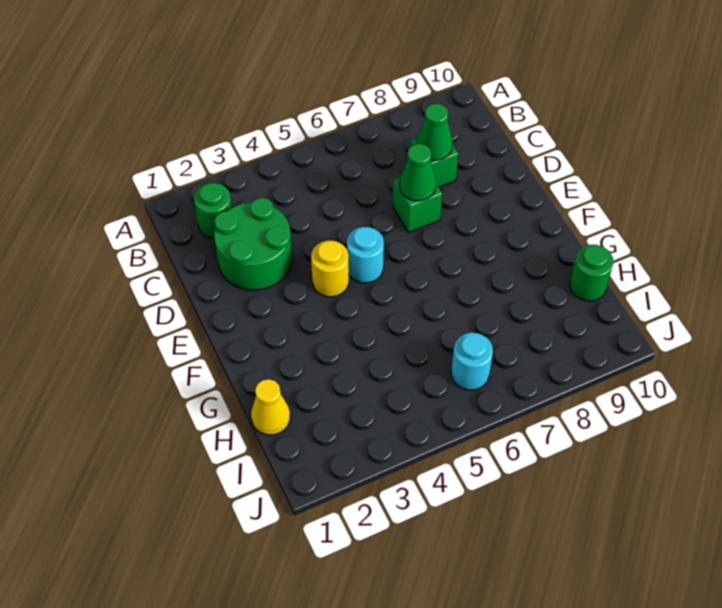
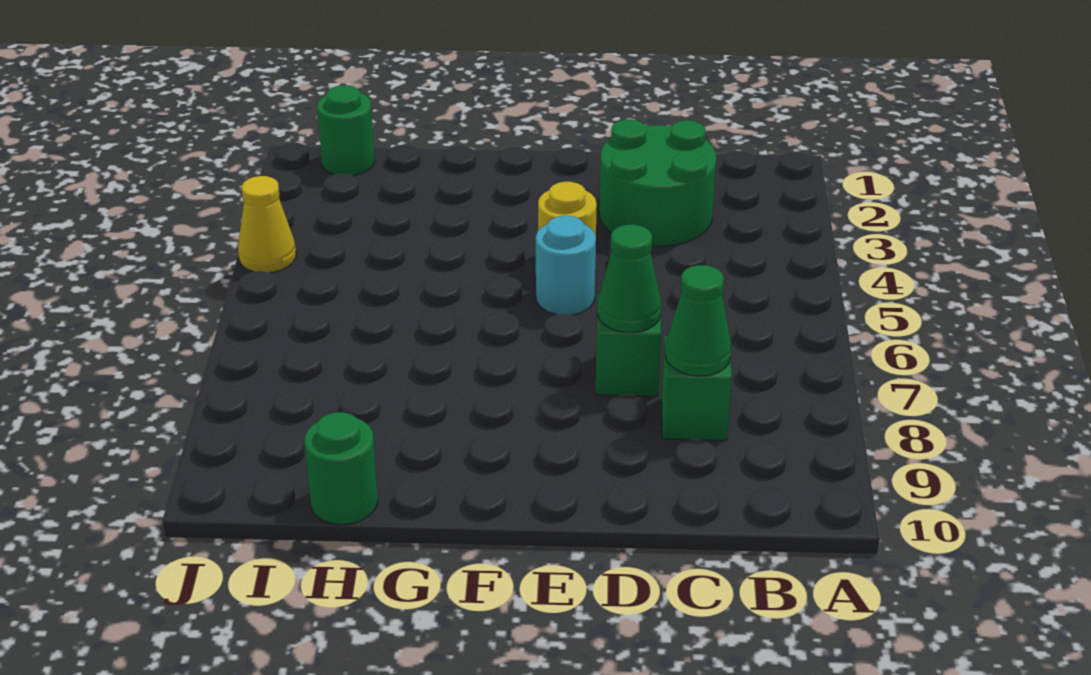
green round brick B2 level 1 -> green round brick I1 level 1
yellow cone H1 level 1 -> yellow cone J4 level 1
cyan round brick I6 level 1 -> none

